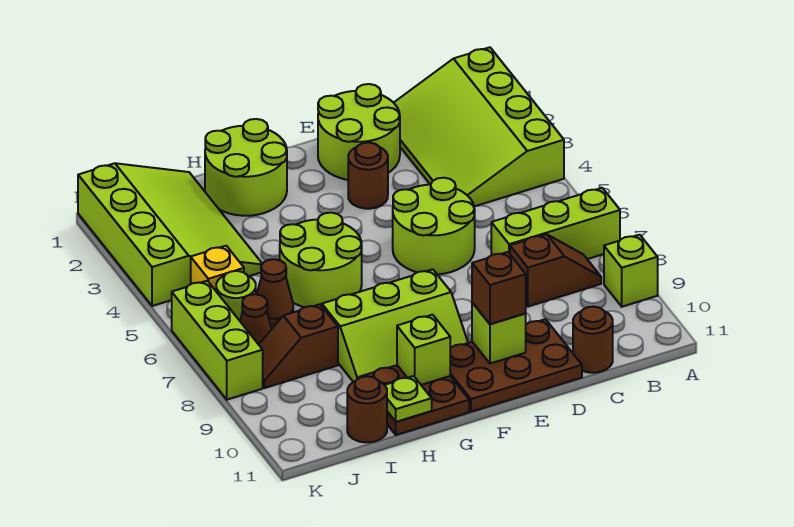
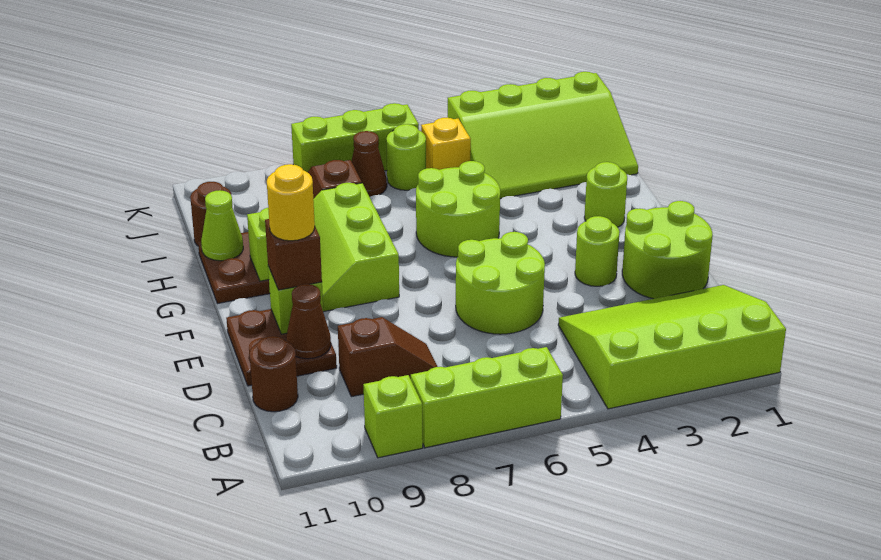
lime brick A7:C7 level 1 -> lime brick A6:A8 level 1
brown slope B8:C8 level 1 top C -> brown slope C8:C9 level 1 top 9
brown plate D10:F11 level 1 -> brown plate D10:E11 level 1
brown round brick E3 level 1 -> lime round brick E3 level 1
none -> yellow round brick E10 level 4
lime round brick G1:H2 level 1 -> lime round brick G2 level 1
lime plate H11 level 2 -> lime cone H11 level 2
brown cone I6 level 1 -> brown cone D10 level 2

